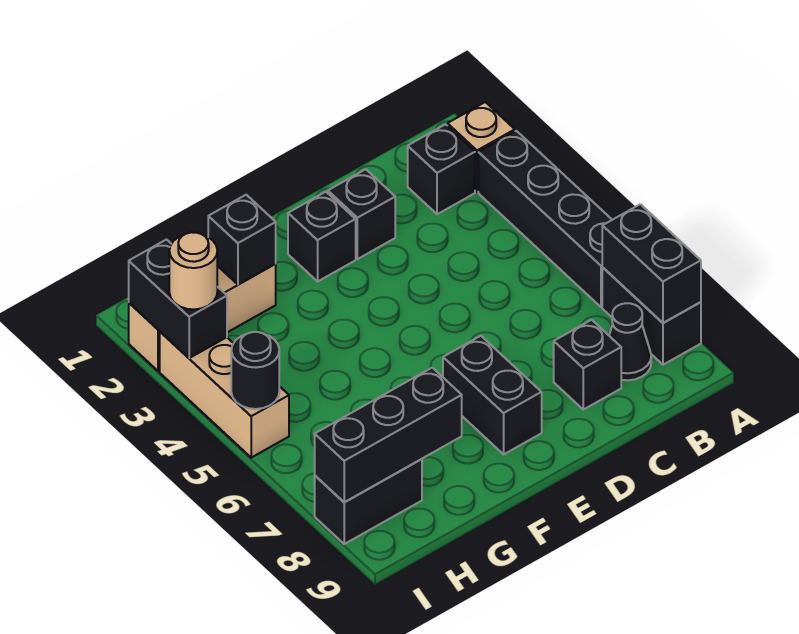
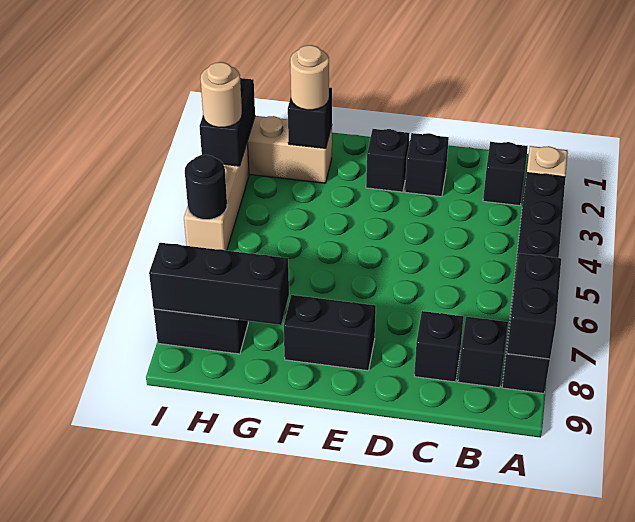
black cone B8 level 1 -> black brick B8 level 1
black brick E7:E8 level 1 -> black brick E8:F8 level 1
none -> tan round brick G2 level 3

